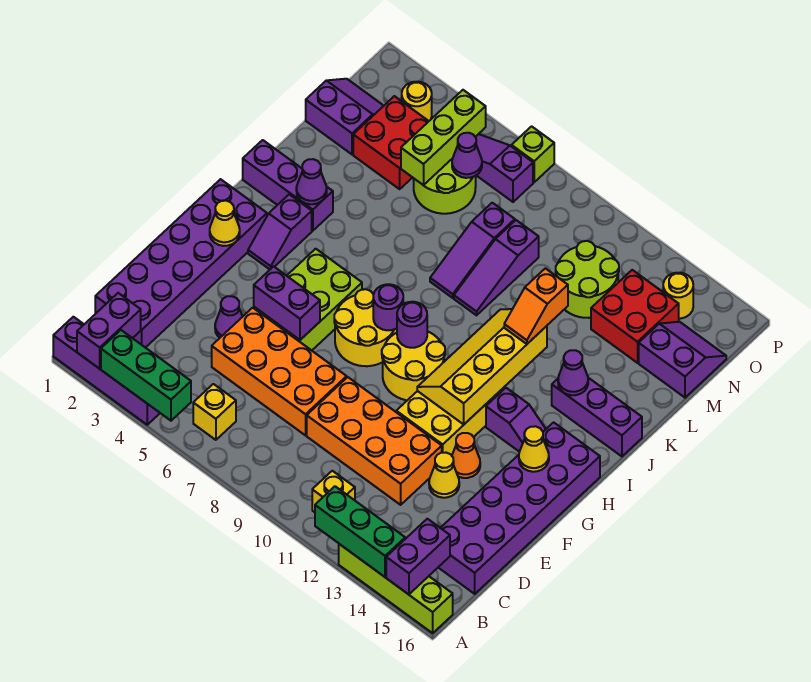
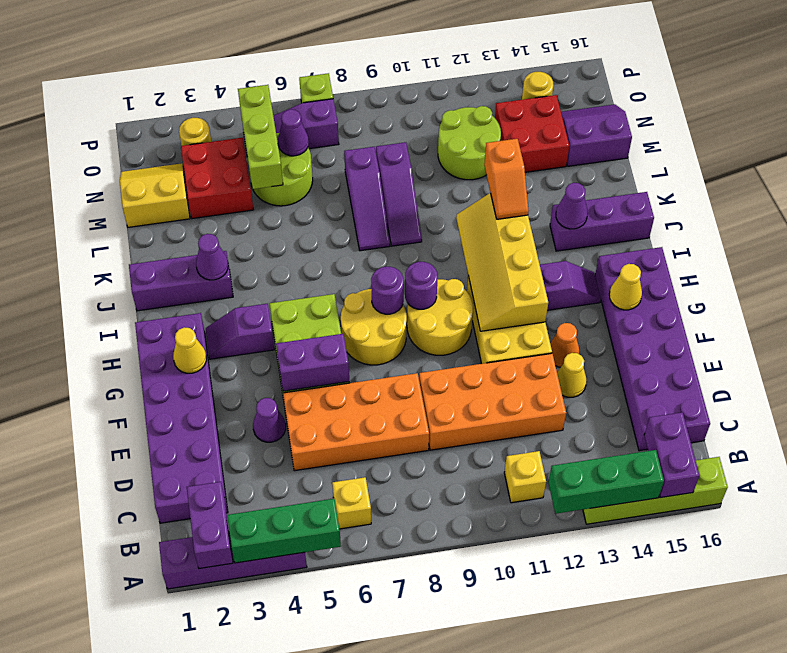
purple slope H3:I3 level 1 top I -> purple slope H3:H4 level 1 top 4
purple slope M1:N2 level 1 top M -> yellow slope M1:N2 level 1 top M

